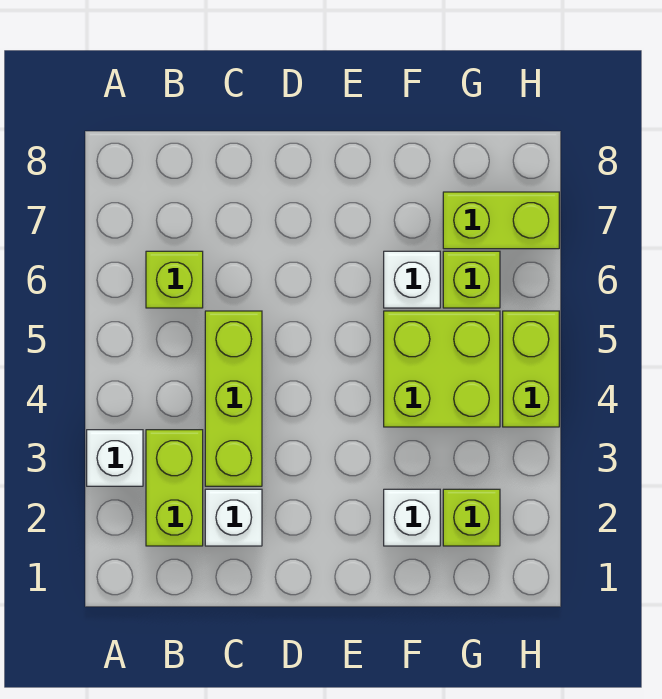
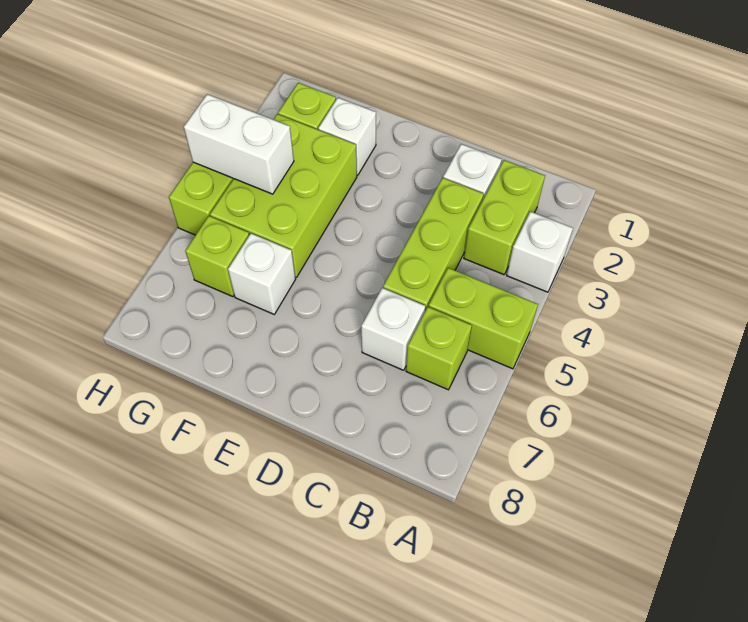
none -> white brick C6 level 1
lime brick F4:G5 level 1 -> lime brick F3:G5 level 1
none -> white brick G4:H4 level 2
lime brick G7:H7 level 1 -> lime brick A5:B5 level 1

